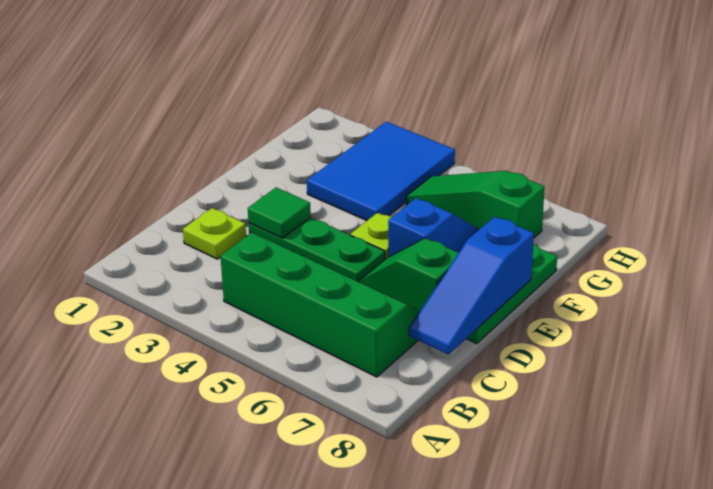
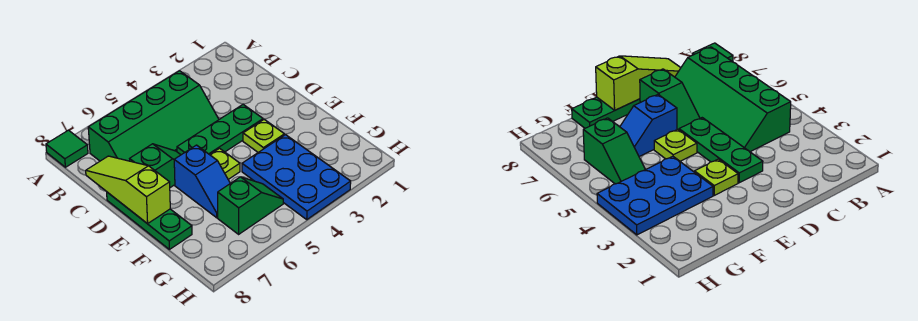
lime plate C2 level 1 -> lime plate E3 level 1
blue slope C8:E8 level 2 top E -> lime slope C8:E8 level 2 top E
green tile D3 level 2 -> green tile A8 level 1
blue tile F3:H4 level 1 -> blue plate F3:H4 level 1
green slope G5:G7 level 1 top 7 -> green slope G5:G6 level 1 top 6

